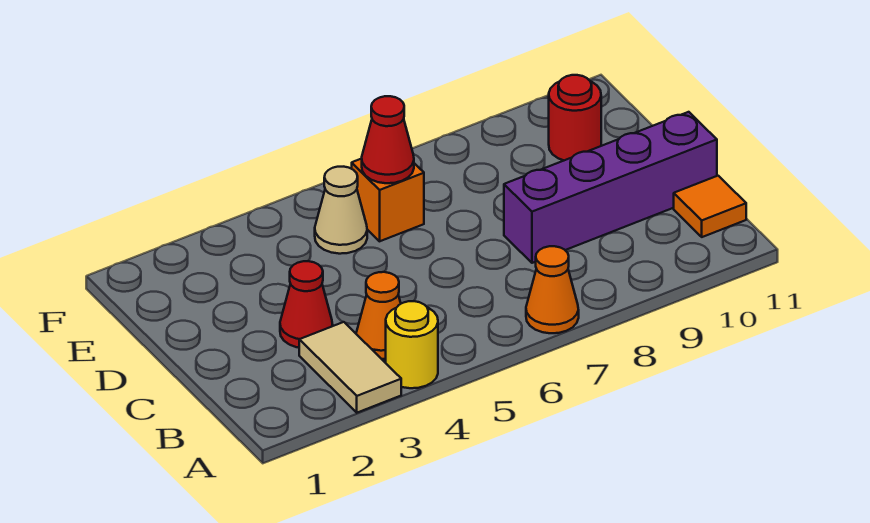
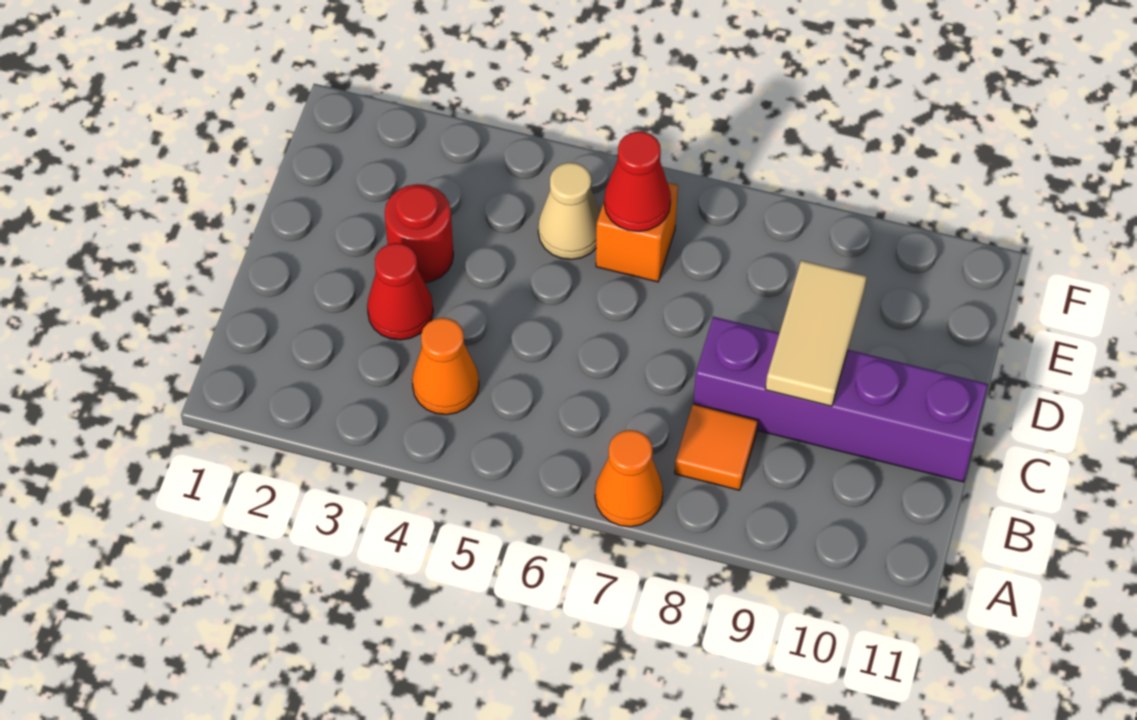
tan tile A3:B3 level 1 -> tan tile C9:D9 level 2
yellow round brick A4 level 1 -> none
orange tile B11 level 1 -> orange tile B8 level 1
red round brick E10 level 1 -> red round brick D3 level 1

